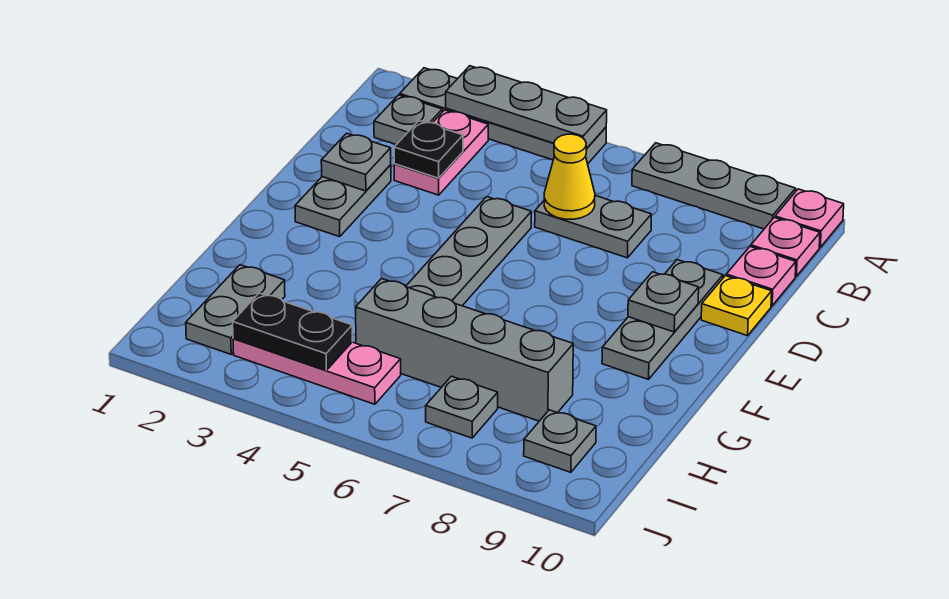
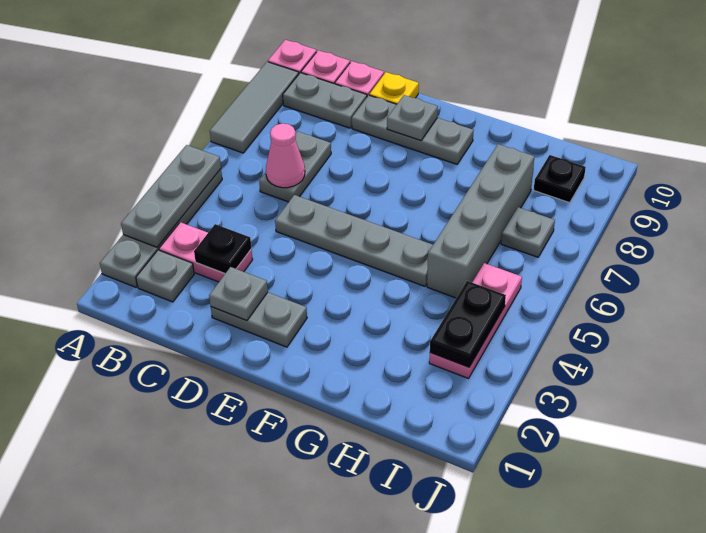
grey plate A7:A9 level 1 -> grey tile A7:A9 level 1
yellow cone C6 level 2 -> pink cone C6 level 2
grey plate H2:I2 level 1 -> grey plate B9:C9 level 1
grey plate I9 level 1 -> black plate I9 level 1

